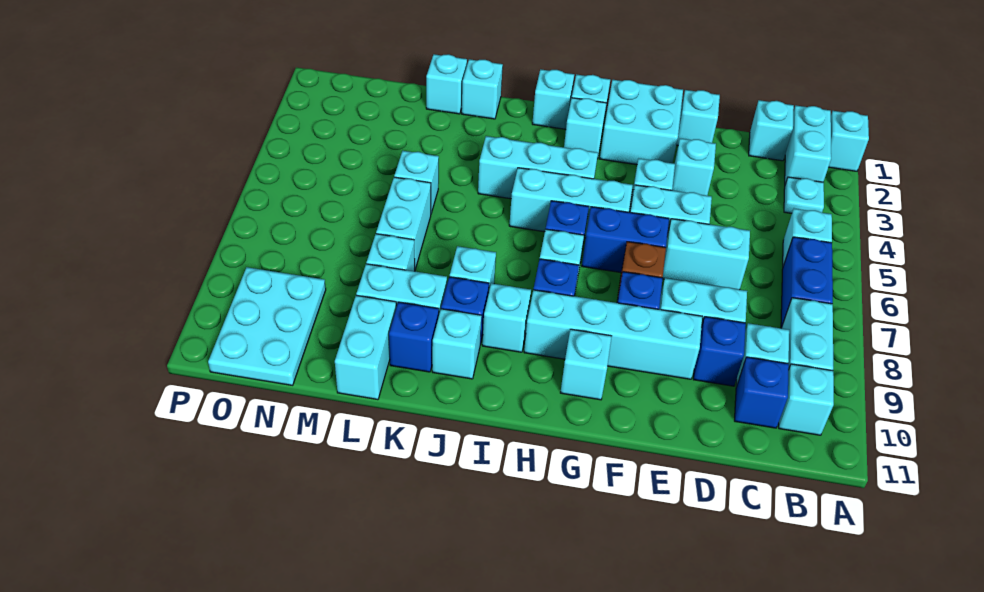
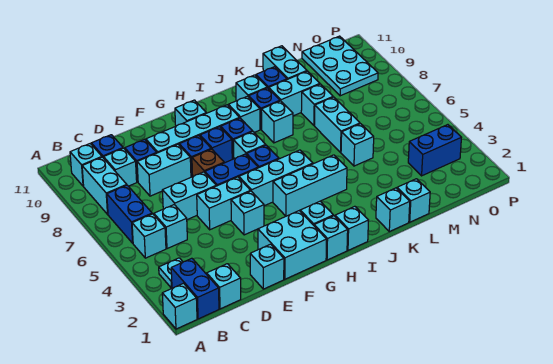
cyan brick B1:B2 level 1 -> blue brick B1:B2 level 1
cyan brick E3 level 1 -> cyan brick C5 level 1
none -> blue brick G8 level 1
none -> blue brick N3:O3 level 1

